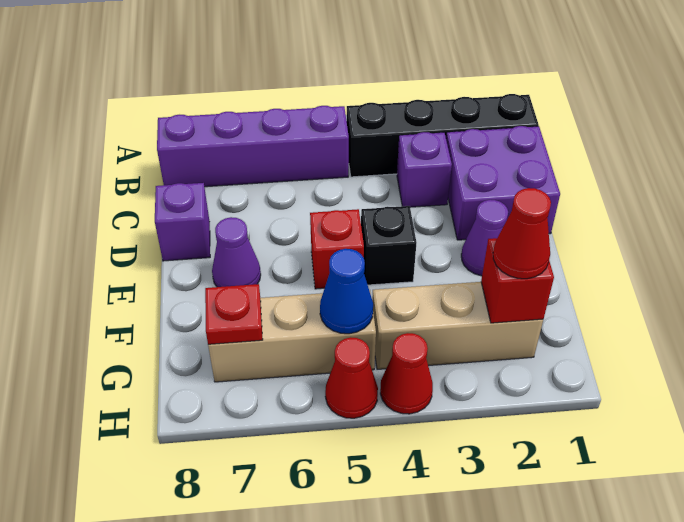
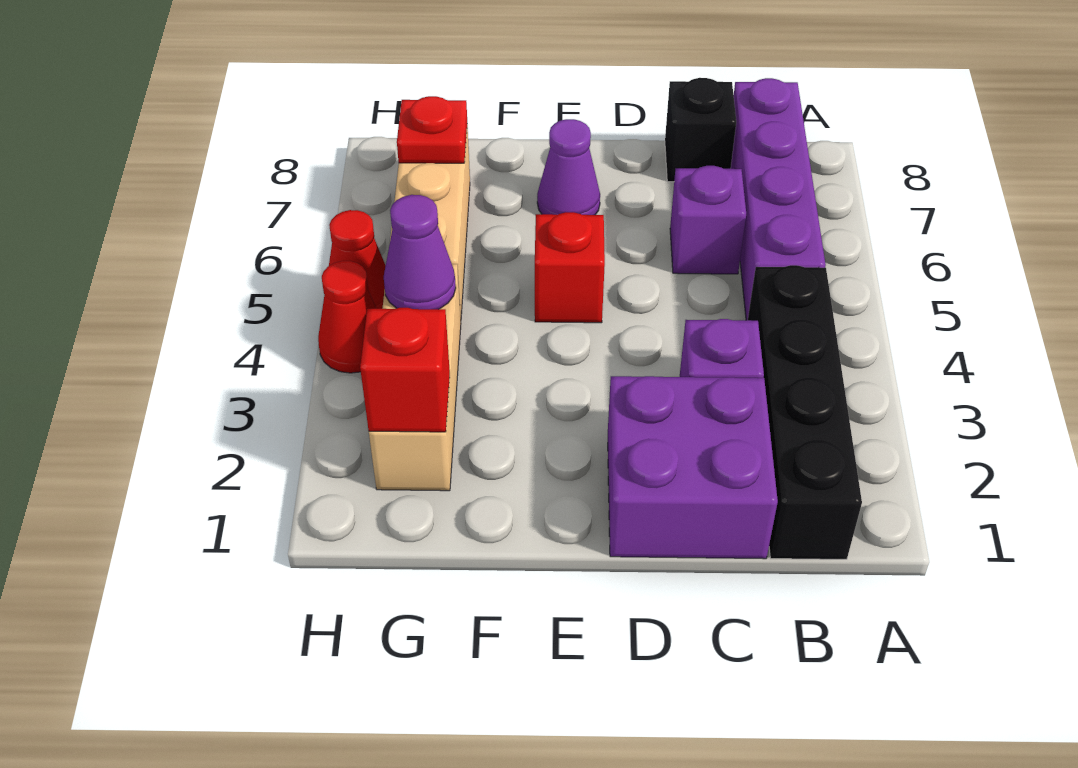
purple brick D8 level 1 -> purple brick C6 level 1
purple cone E2 level 1 -> purple cone G4 level 2
black brick E4 level 1 -> black brick C8 level 1
red cone G2 level 3 -> none
blue cone G5 level 2 -> none

